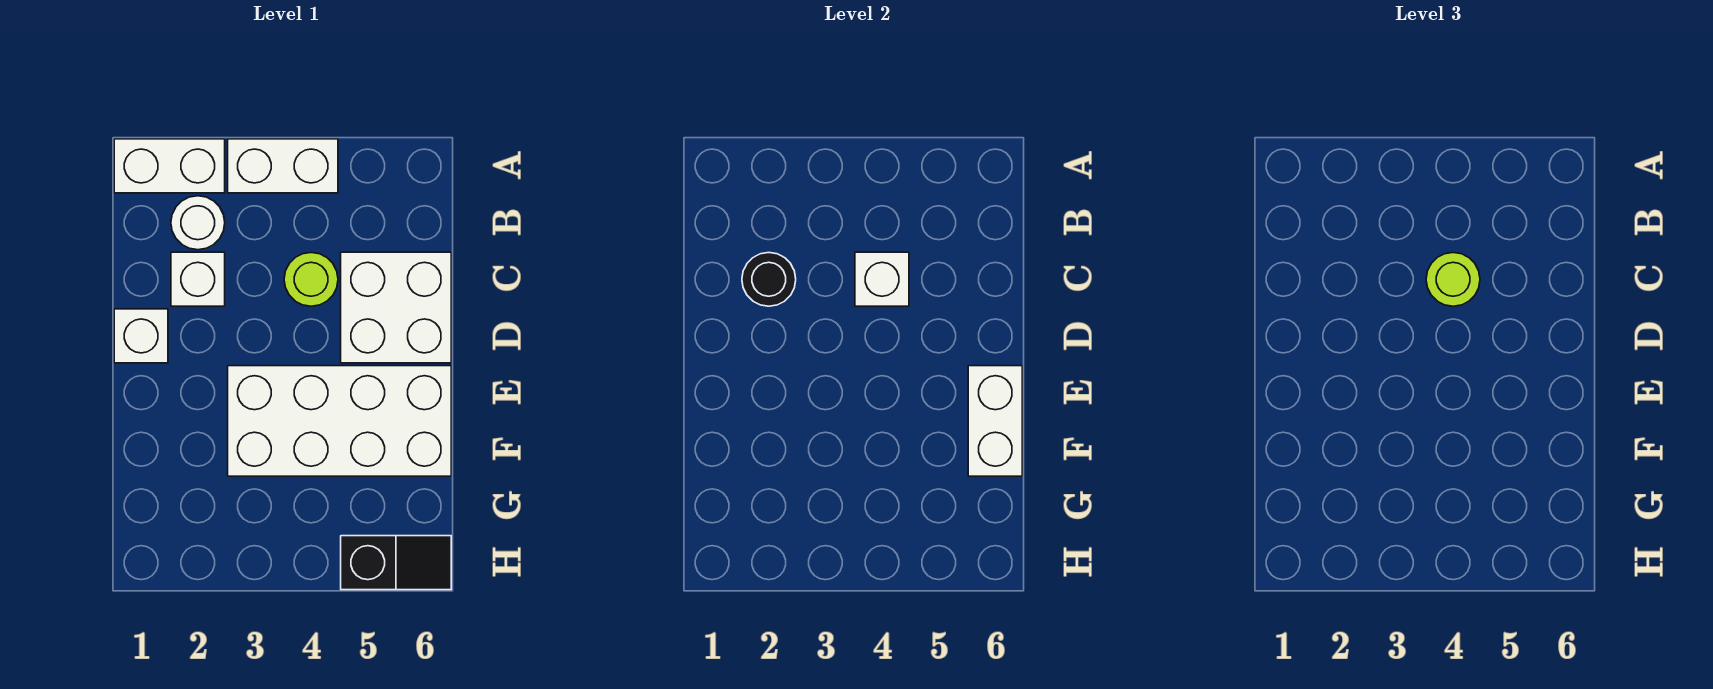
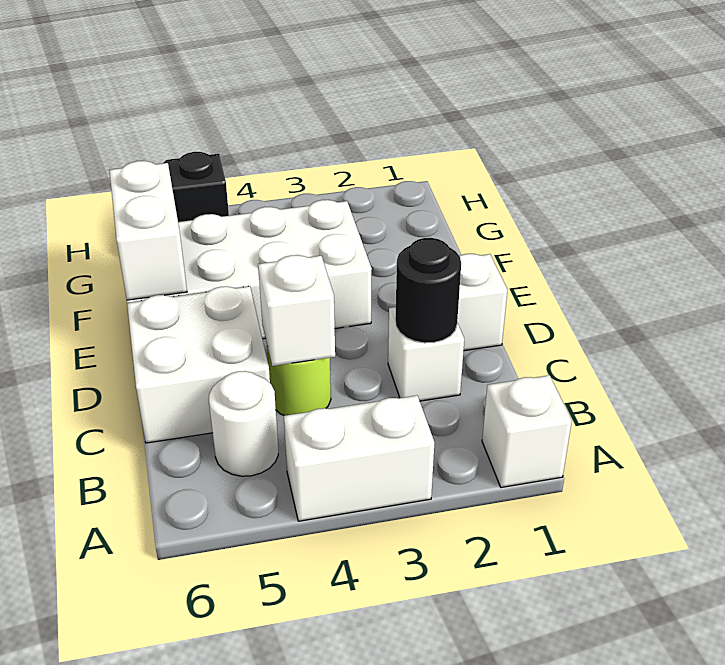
white brick A1:A2 level 1 -> white brick A1 level 1
white round brick B2 level 1 -> white round brick B5 level 1
lime round brick C4 level 3 -> none

